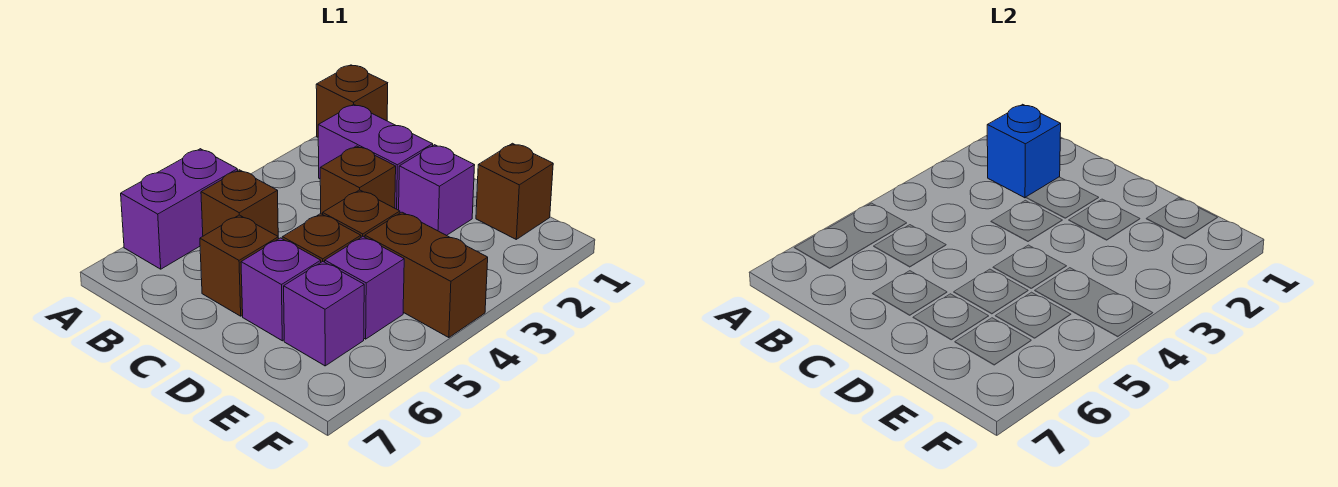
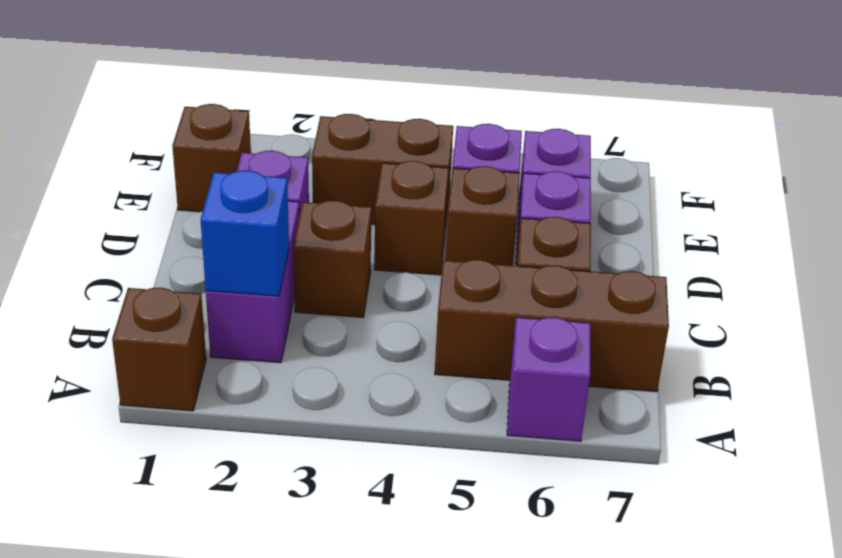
purple brick A5:A6 level 1 -> purple brick A6 level 1
brown brick B5 level 1 -> brown brick B5:B7 level 1
brown brick E4:F4 level 1 -> brown brick E3:E4 level 1

